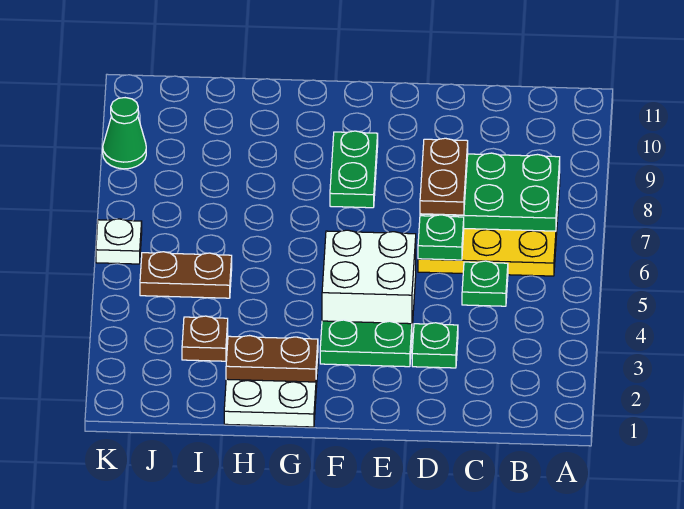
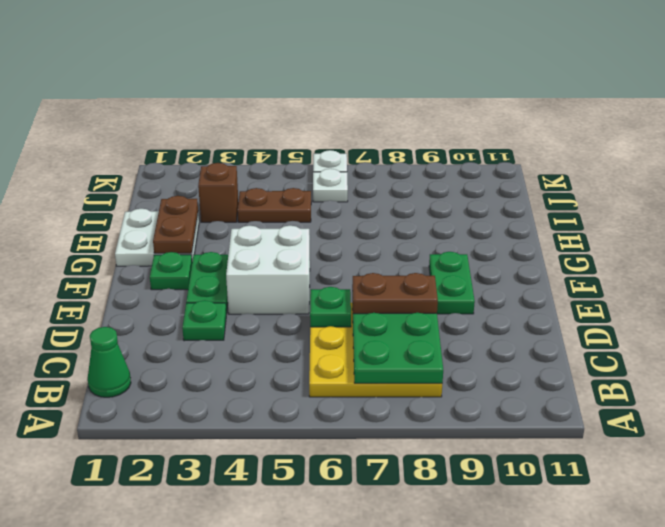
green plate C5 level 1 -> green plate F2 level 1
green plate F8:F9 level 1 -> green plate E9:F9 level 1
brown plate I3 level 1 -> brown brick I3 level 1
brown plate I5:J5 level 1 -> brown plate I4:I5 level 1
none -> white plate J6 level 1
green cone K9 level 1 -> green cone B1 level 1

